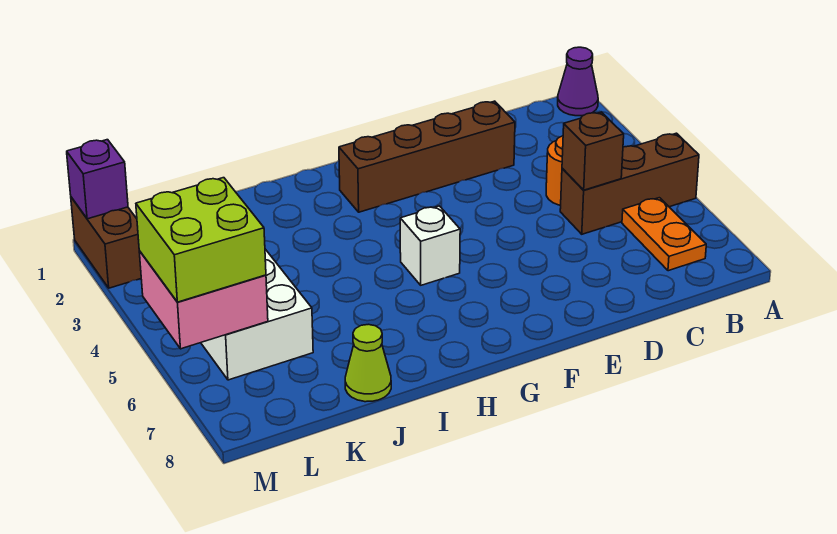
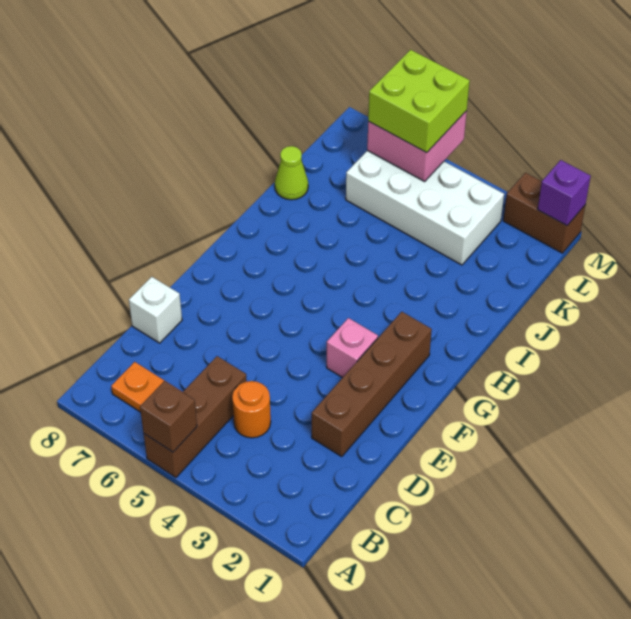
purple cone A1 level 1 -> none
brown brick C5 level 2 -> brown brick A5 level 2
none -> pink brick F3 level 1
white brick G5 level 1 -> white brick D8 level 1

